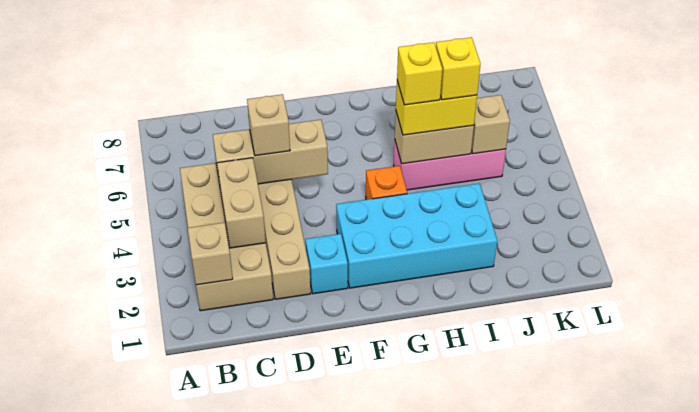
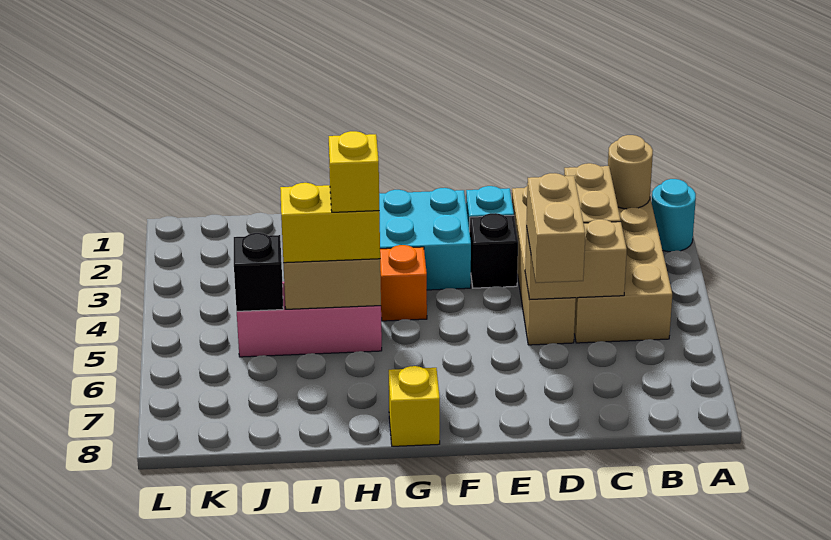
none -> cyan round brick A2 level 1
tan brick B2 level 2 -> tan round brick B2 level 2
tan brick C5:E5 level 2 -> tan brick C5:D5 level 2
tan brick D5 level 3 -> tan brick D5:D6 level 3
none -> black brick E3 level 1
yellow brick I5 level 4 -> yellow brick G8 level 1
tan brick J5 level 2 -> black brick J5 level 2

